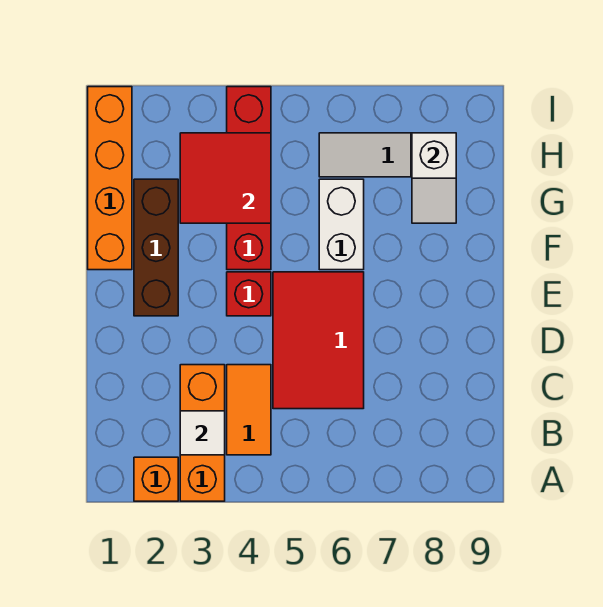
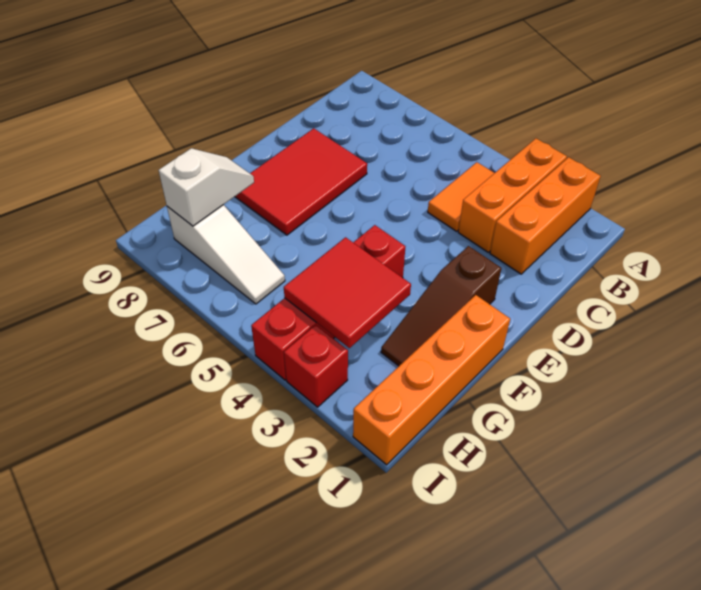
orange brick A2 level 1 -> orange brick A2:C2 level 1
white tile B3 level 2 -> none
red tile C5:E6 level 1 -> red tile D7:F8 level 1
brown brick E2:G2 level 1 -> brown slope E2:G2 level 1 top E
red brick E4 level 1 -> red brick I3 level 1
white brick F6:G6 level 1 -> none

